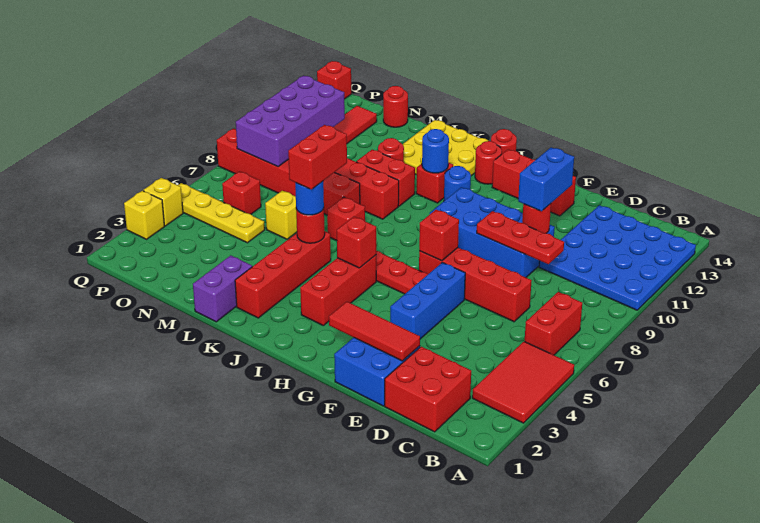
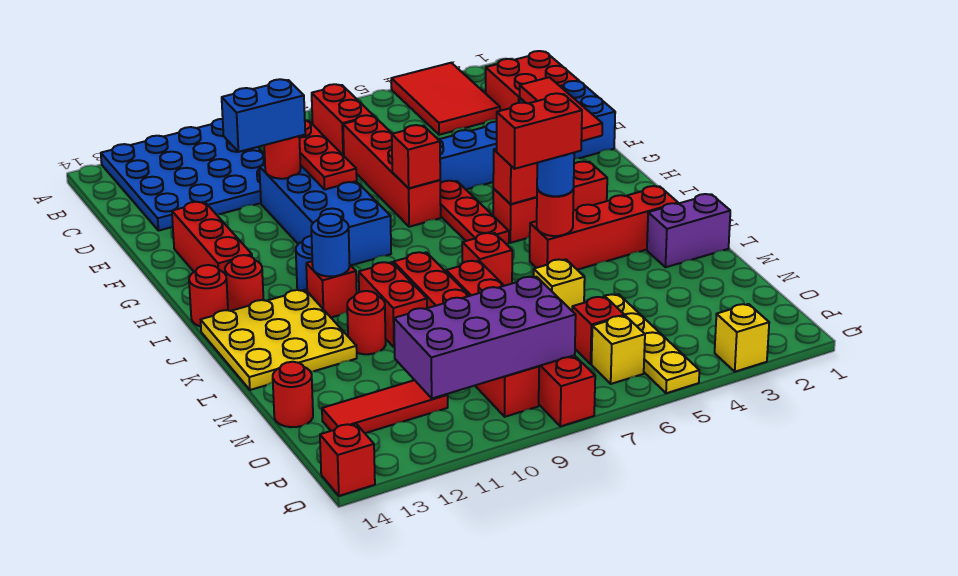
red tile A3:B5 level 1 -> red tile A3:C4 level 1
red brick B6:B7 level 1 -> red brick B7:C7 level 1
yellow brick Q4 level 1 -> yellow brick P6 level 1

